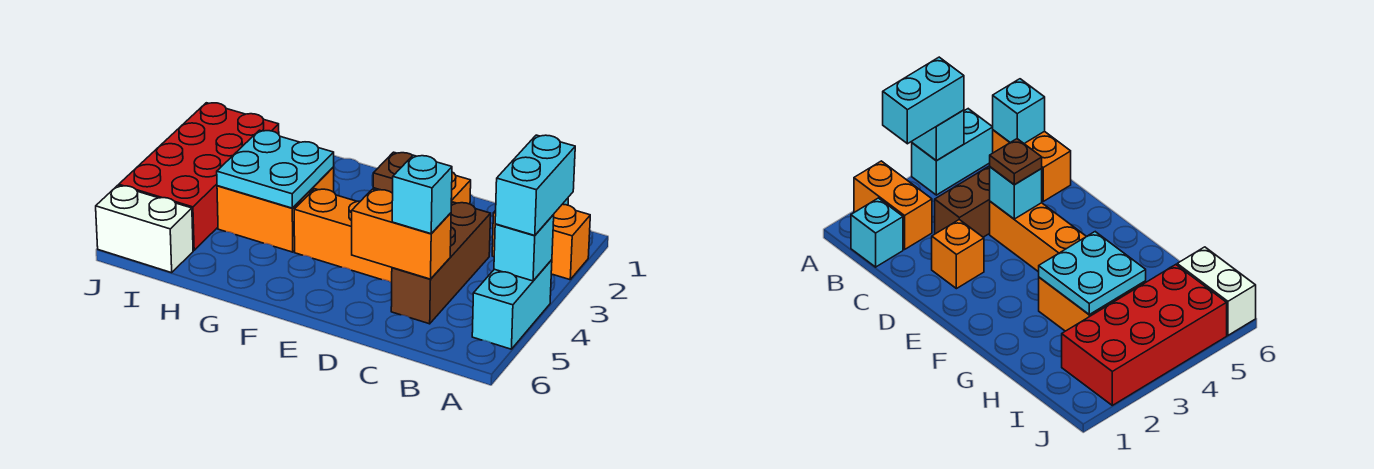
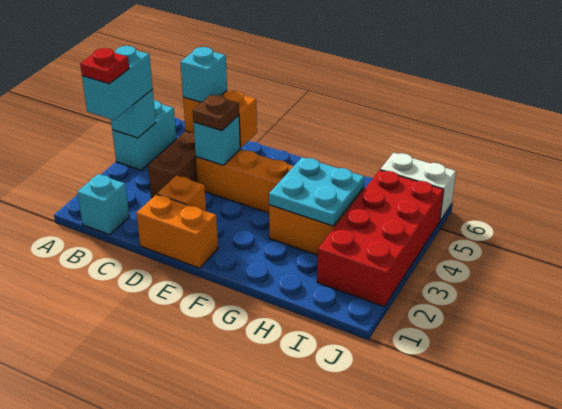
orange brick A2:B2 level 1 -> orange brick D1:E1 level 1
none -> red plate A3 level 4

